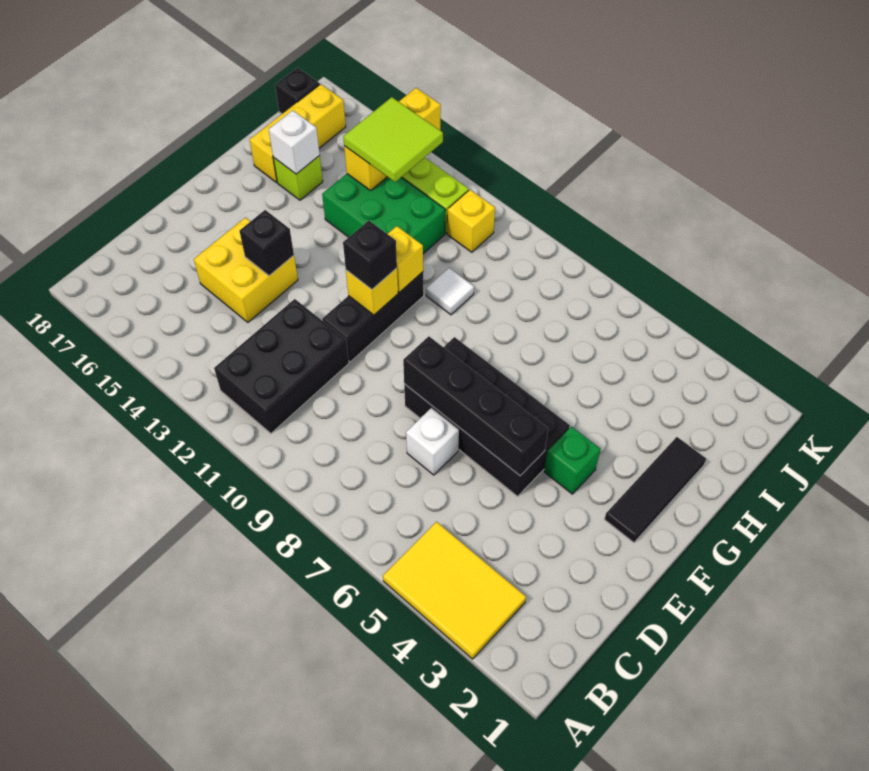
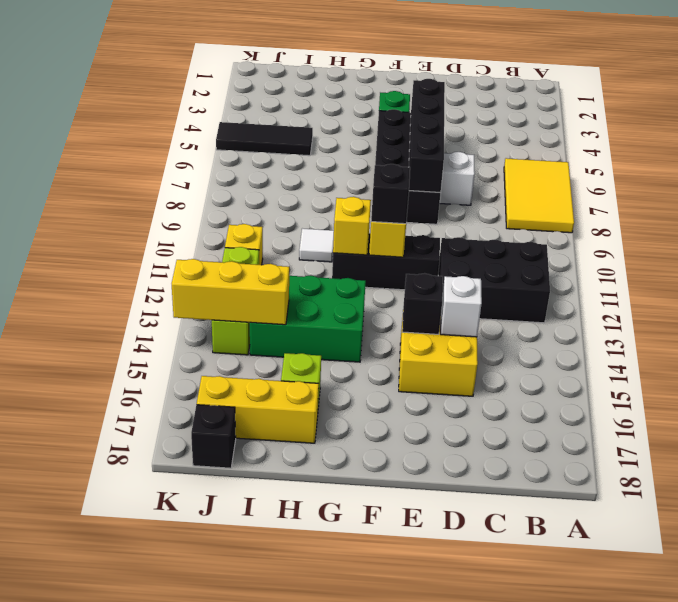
yellow tile A3:B5 level 1 -> yellow tile A6:B8 level 1
black tile F2:H2 level 1 -> black tile I5:K5 level 1
green brick H12:I14 level 1 -> green brick G13:I14 level 1
white brick H16 level 2 -> white brick D14 level 2
lime tile I13:J14 level 3 -> none

